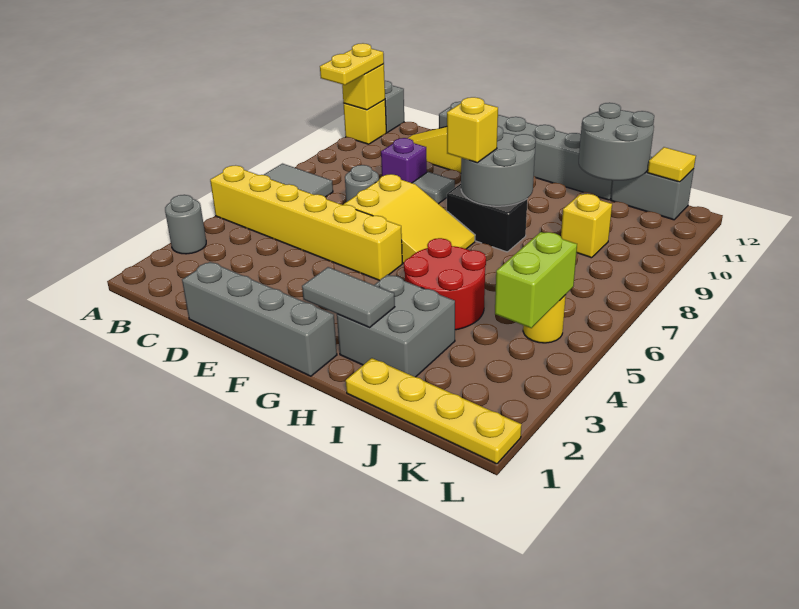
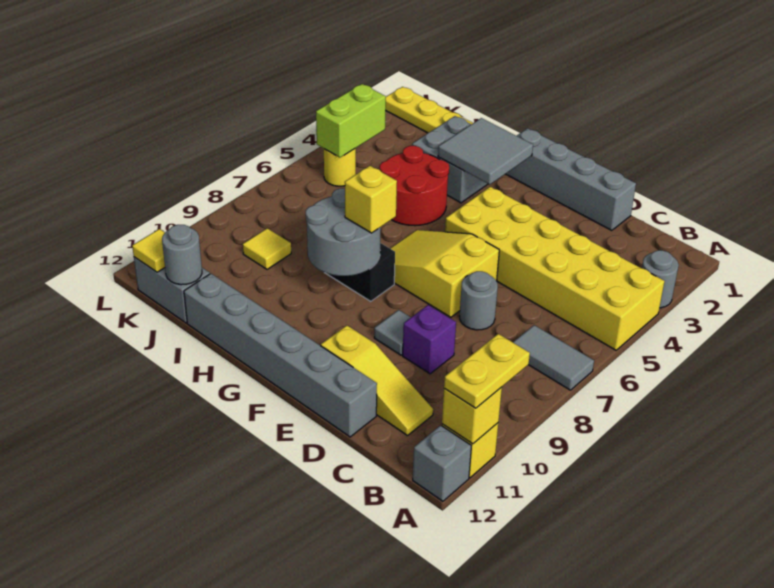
yellow brick A5:F5 level 1 -> yellow brick A4:F5 level 1
grey tile G2:H2 level 2 -> grey tile G2:H3 level 2
grey round brick I11:J12 level 2 -> grey round brick J12 level 2
yellow brick J9 level 1 -> yellow tile J9 level 1

